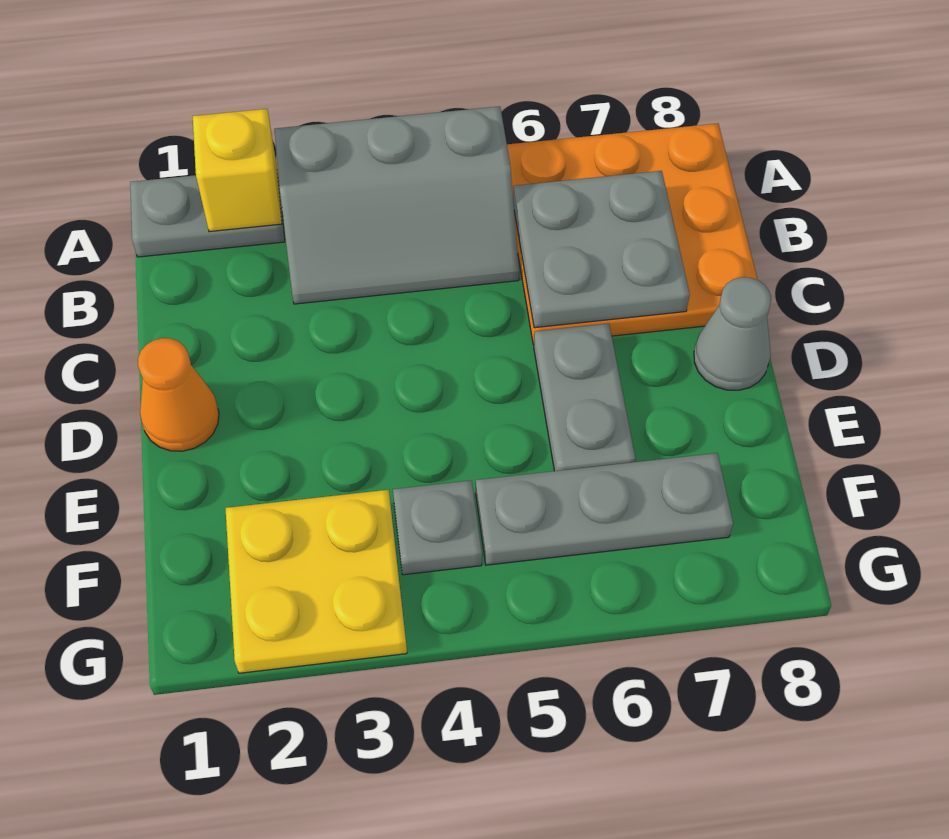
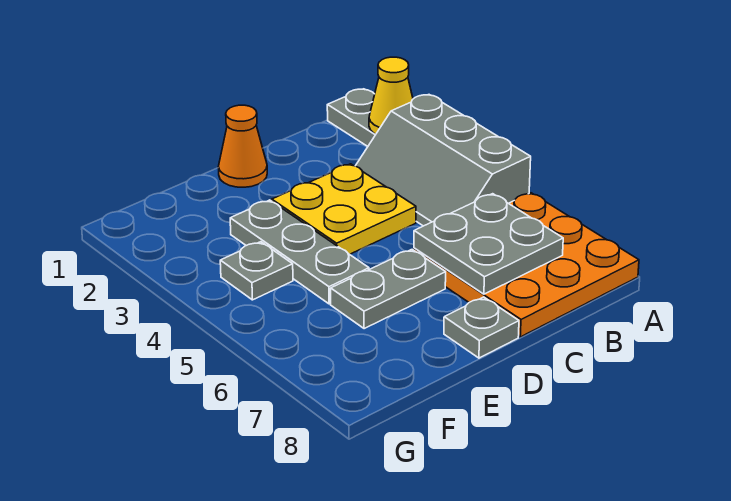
yellow brick A2 level 2 -> yellow cone A2 level 2
grey cone D8 level 1 -> grey plate D8 level 1
yellow plate F2:G3 level 1 -> yellow plate C3:D4 level 1
grey plate F5:F7 level 1 -> grey plate E3:E5 level 1

